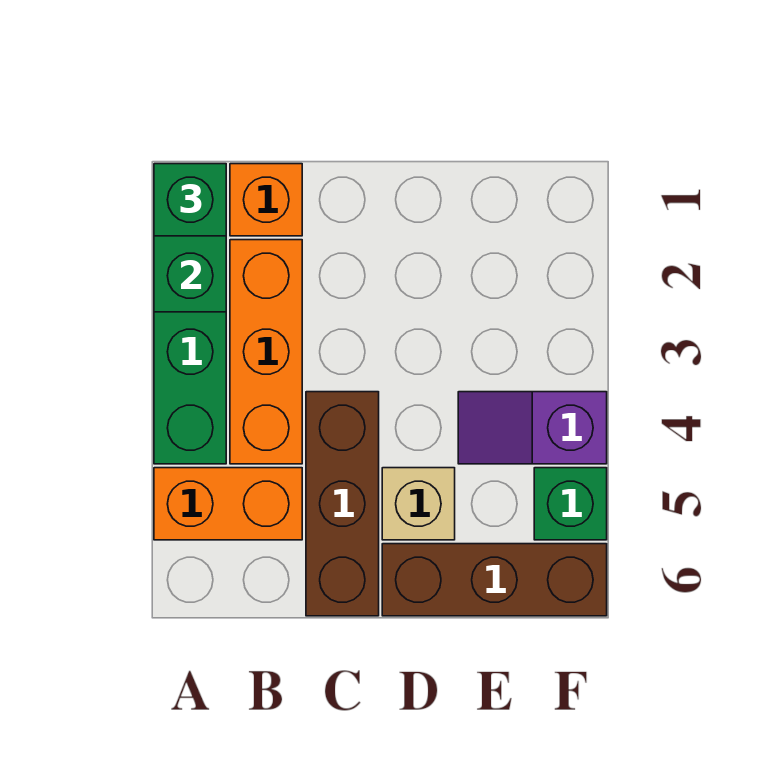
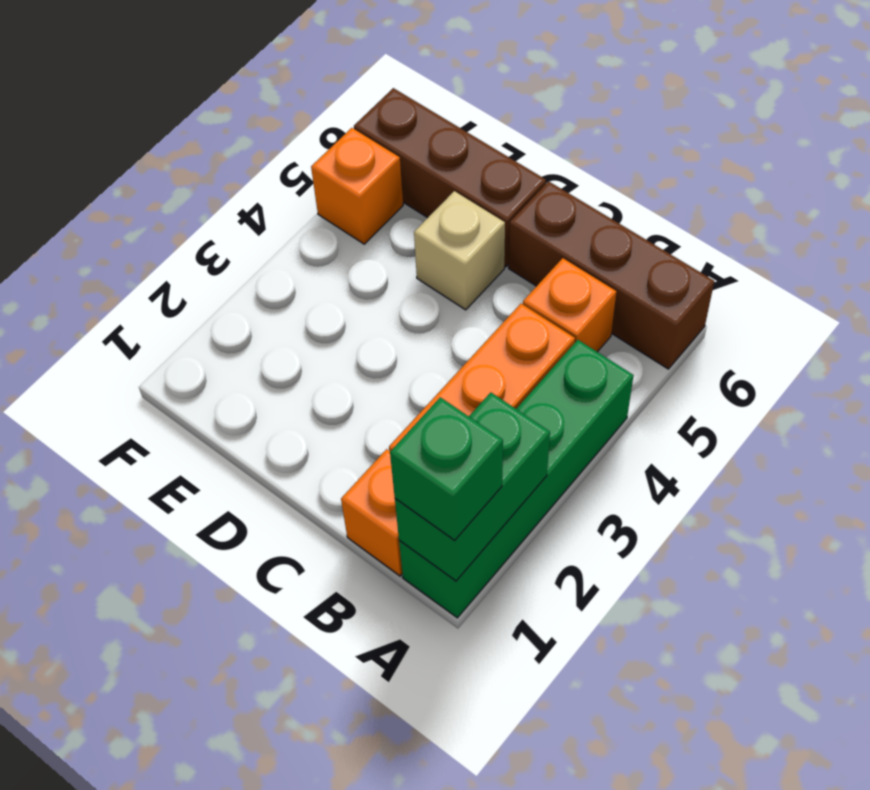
orange brick A5:B5 level 1 -> orange brick B5 level 1
brown brick C4:C6 level 1 -> brown brick A6:C6 level 1
purple slope E4:F4 level 1 top F -> none
green brick F5 level 1 -> orange brick F5 level 1

